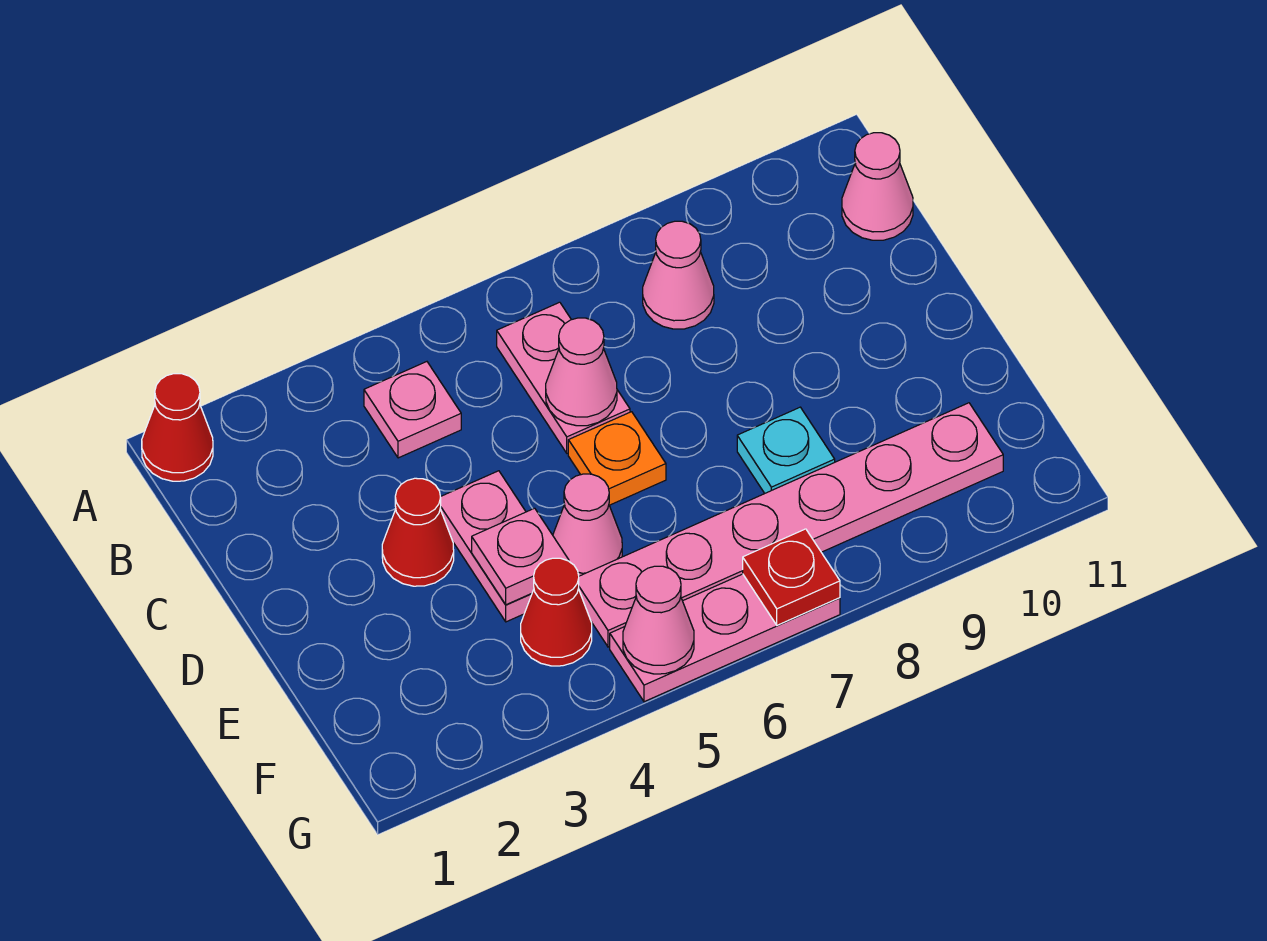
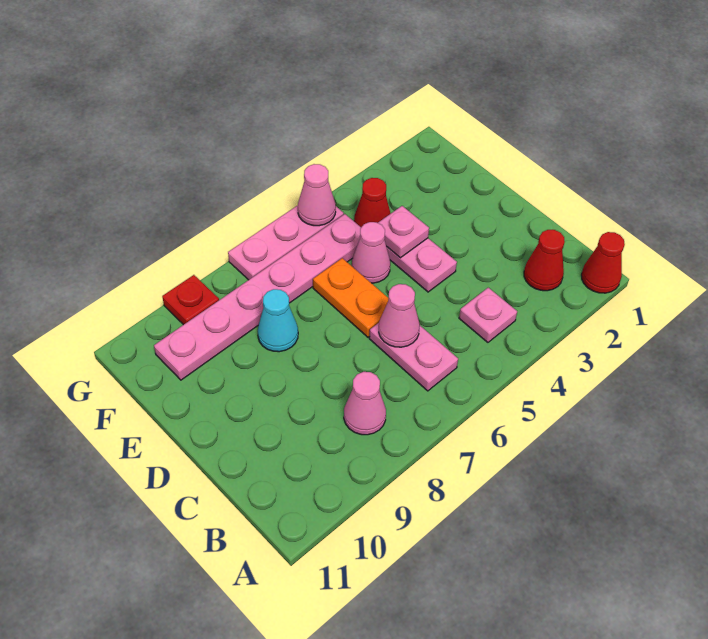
pink cone B11 level 1 -> none
red cone D3 level 1 -> red cone B2 level 1
orange plate D6 level 1 -> orange plate D6:E6 level 1
cyan plate E8 level 1 -> cyan cone E8 level 1
red plate G7 level 2 -> red plate G9 level 1

